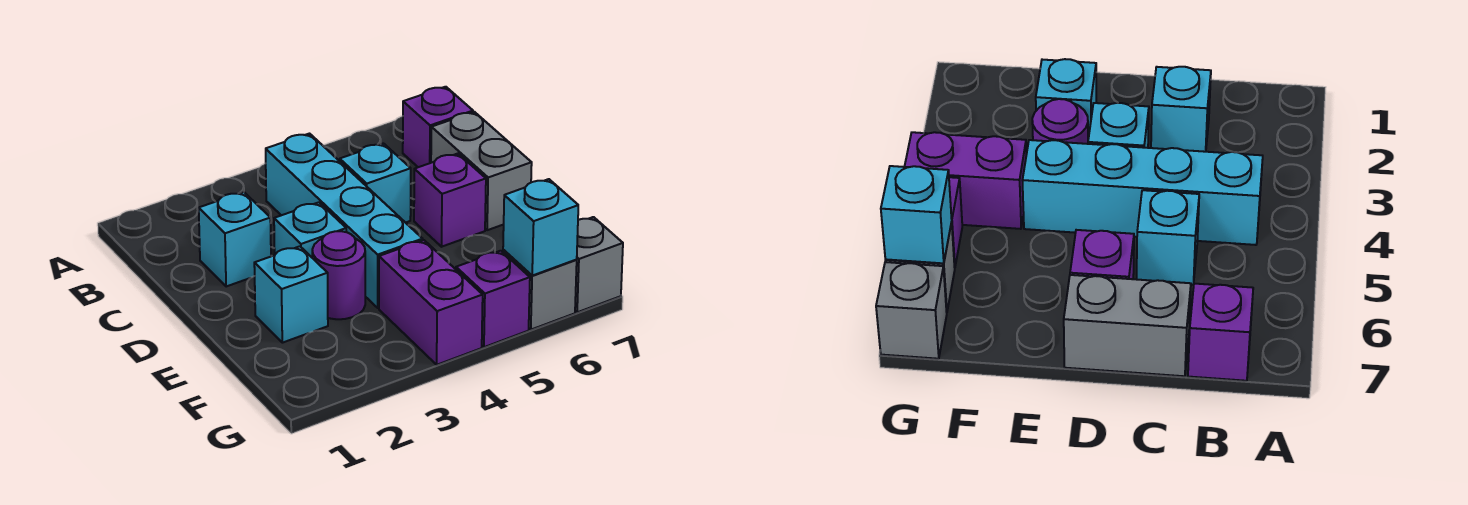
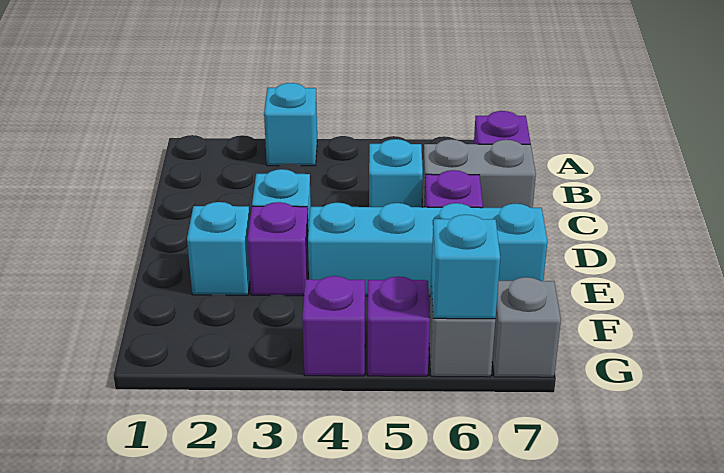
cyan brick B4:E4 level 1 -> cyan brick E4:E7 level 1
cyan brick C2 level 1 -> cyan brick A3 level 1
grey brick C7:D7 level 1 -> grey brick C6:C7 level 1
purple round brick E3 level 1 -> purple brick E3 level 1
purple brick F4:G4 level 1 -> purple brick G4 level 1

